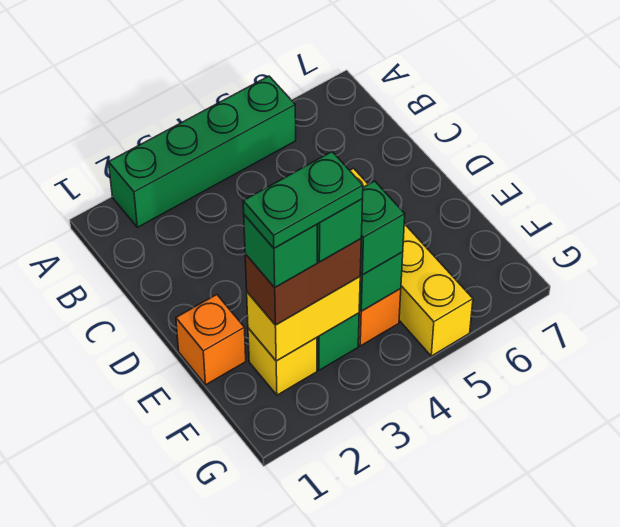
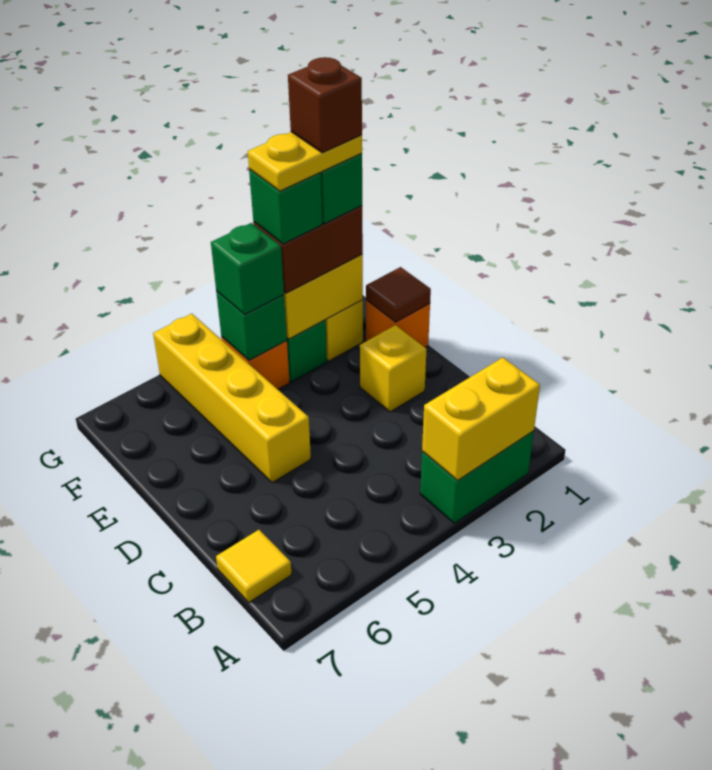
green brick A2:A5 level 1 -> green brick A2:A3 level 1
none -> yellow brick A2:A3 level 2
none -> yellow tile B7 level 1
none -> yellow brick D2 level 1
none -> brown tile E1 level 2
green plate F2:F3 level 5 -> yellow plate F2:F3 level 5
none -> brown brick F2 level 6

